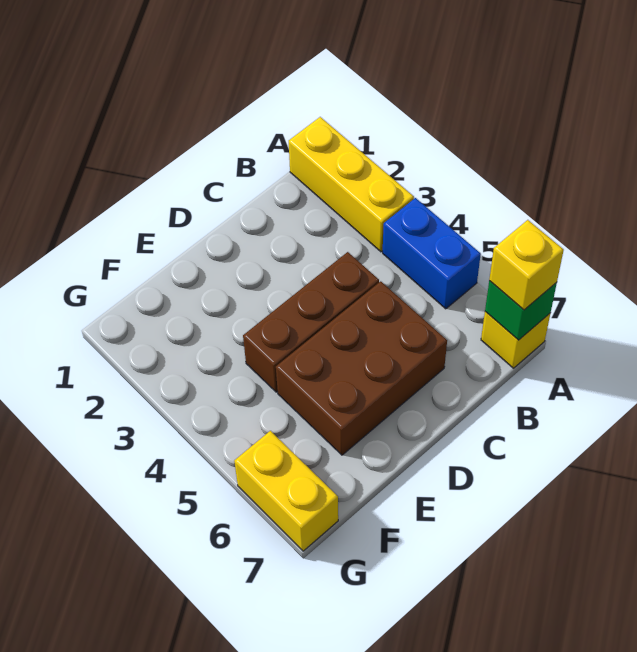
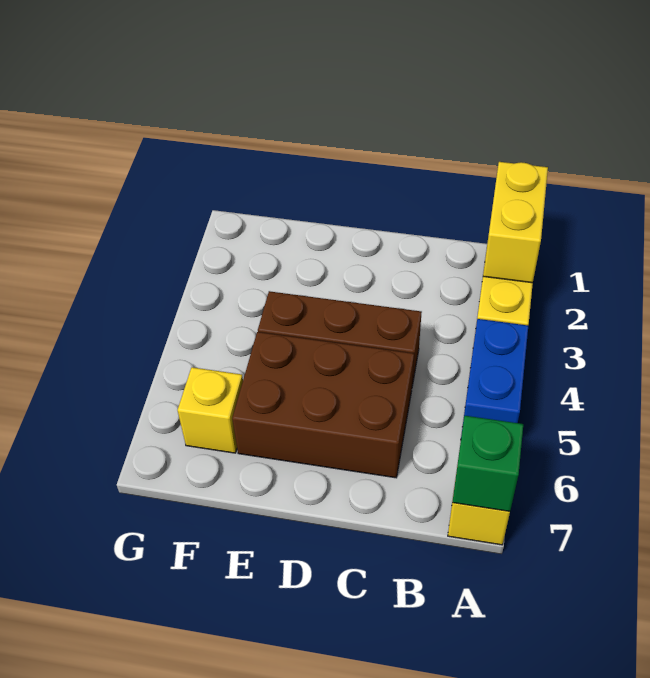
yellow brick A7 level 3 -> yellow brick F6 level 1
yellow brick G6:G7 level 1 -> yellow brick A1:A2 level 2

